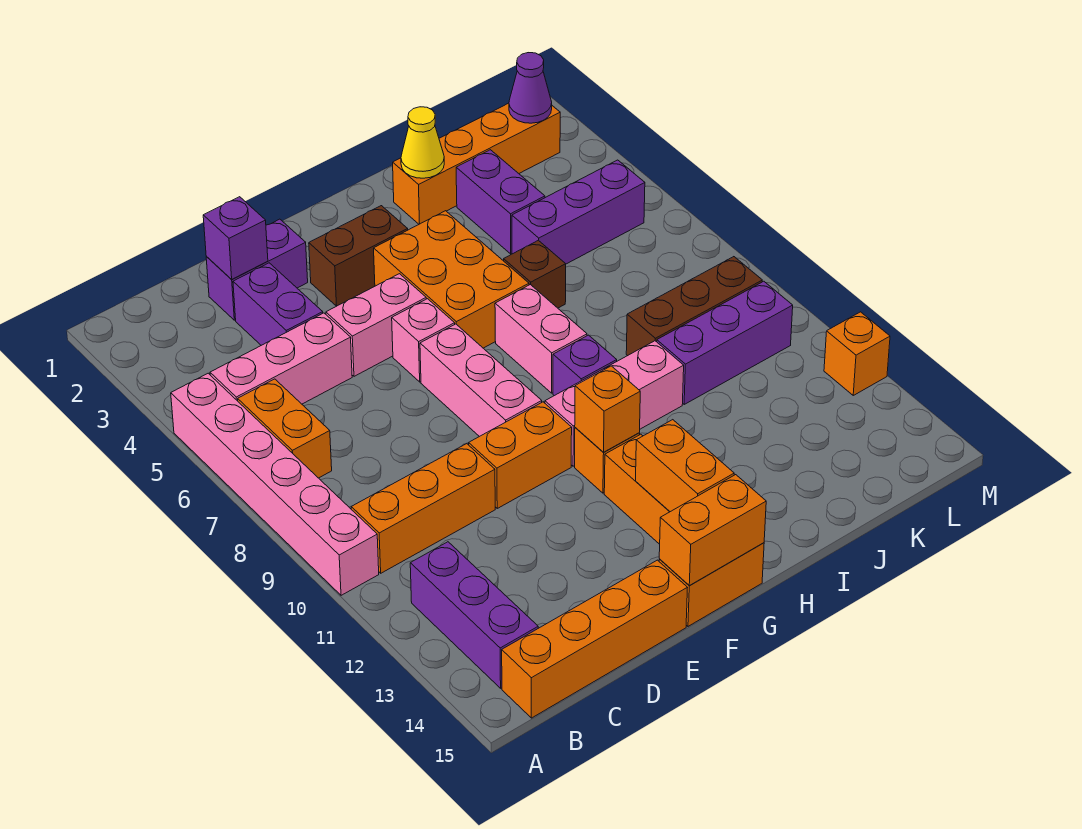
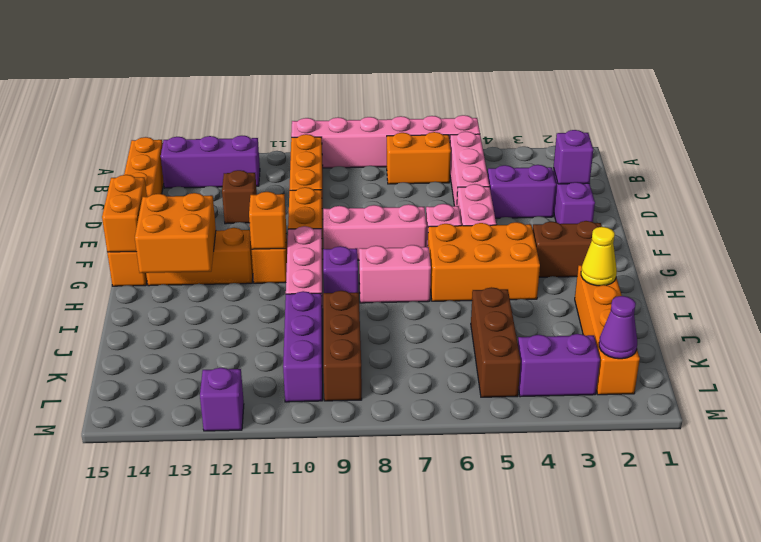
brown brick F3:G3 level 1 -> brown brick G2:G3 level 1
orange brick G13:G14 level 2 -> orange brick G13:H14 level 2
brown brick I6 level 1 -> brown brick D12 level 1
purple brick J3:J4 level 1 -> purple brick L3:L4 level 1
purple brick J5:L5 level 1 -> brown brick J5:L5 level 1
orange brick M12 level 1 -> purple brick M12 level 1

